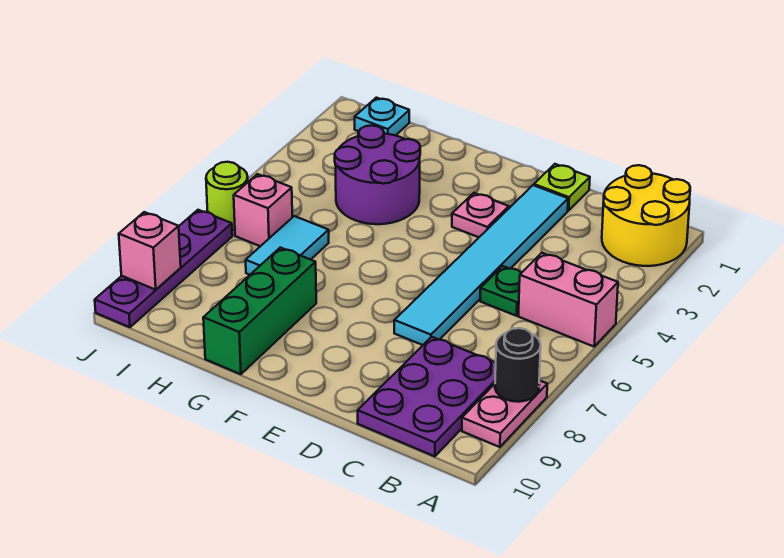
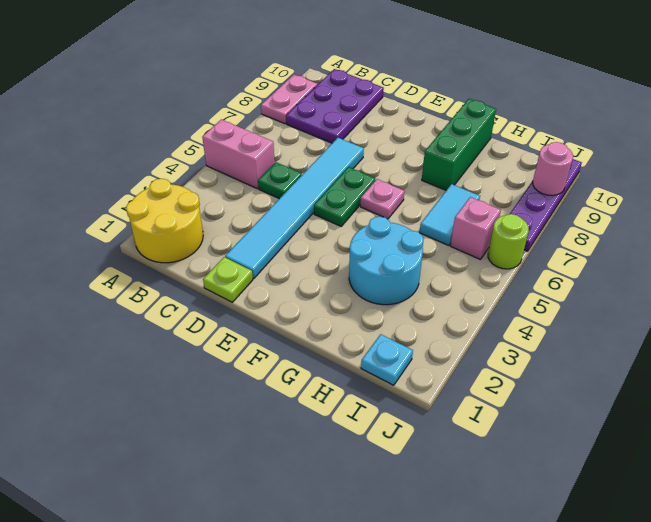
black round brick A8 level 2 -> none
pink plate E3 level 1 -> pink plate F6 level 1
none -> green plate E5:E6 level 1
purple round brick G3:H4 level 1 -> cyan round brick G3:H4 level 1
pink brick J9 level 2 -> pink round brick J9 level 2

